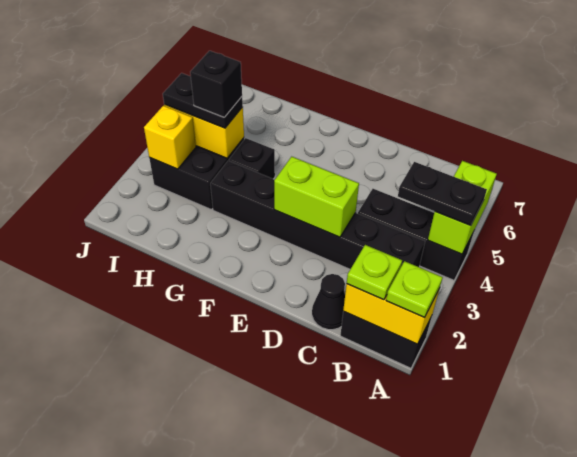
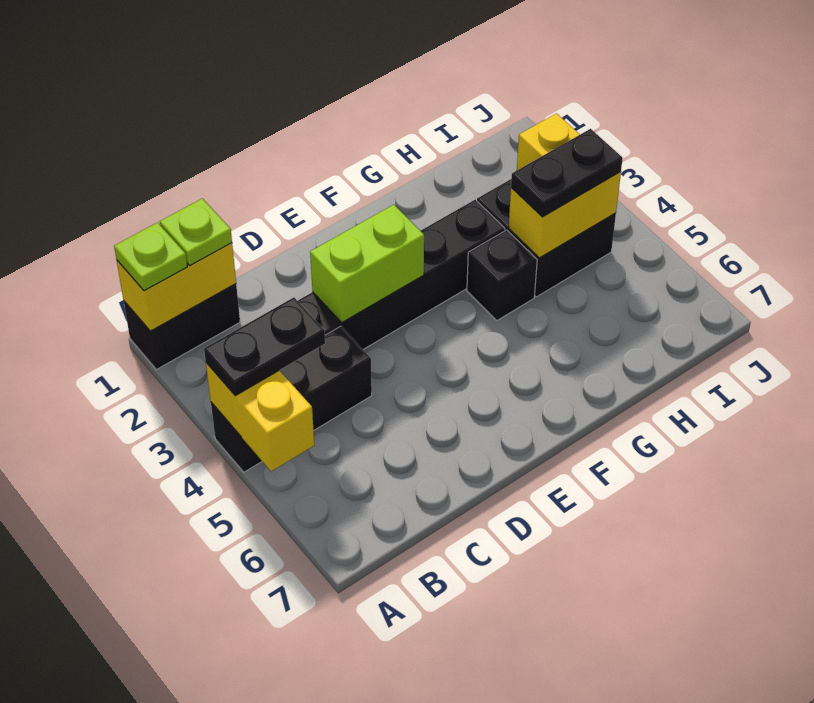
lime brick A4:A5 level 2 -> yellow brick A4:A5 level 2
black cone C1 level 1 -> none
black brick H4 level 4 -> none

